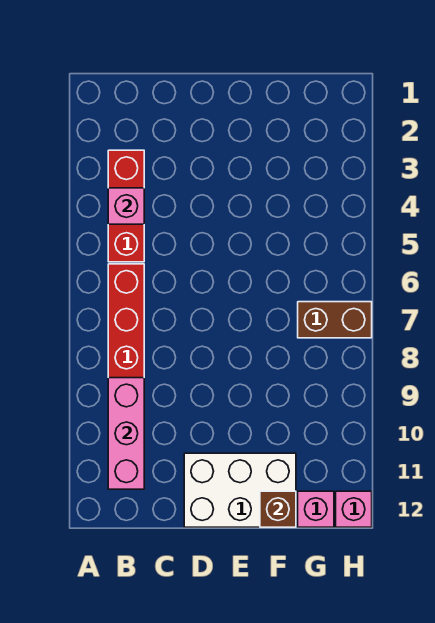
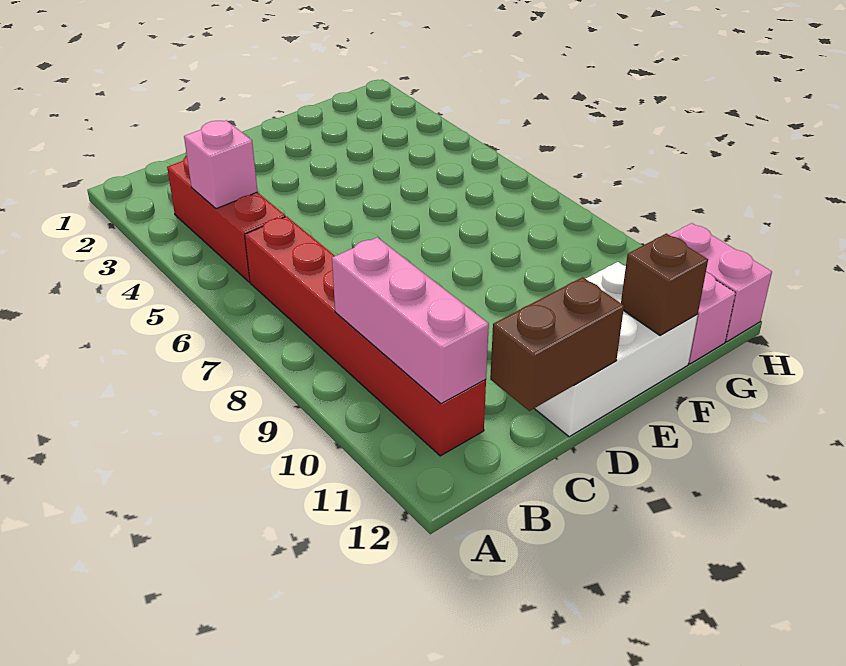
brown brick G7:H7 level 1 -> brown brick C12:D12 level 2
pink brick H12 level 1 -> pink brick H11:H12 level 1

